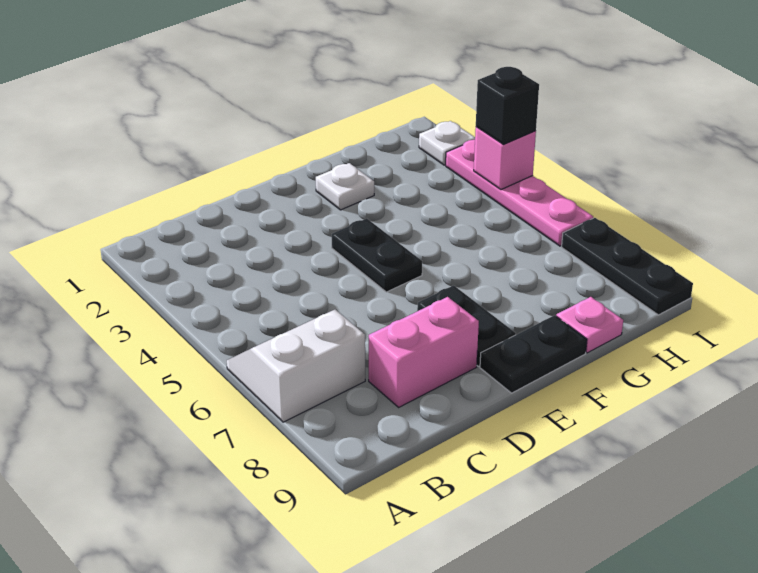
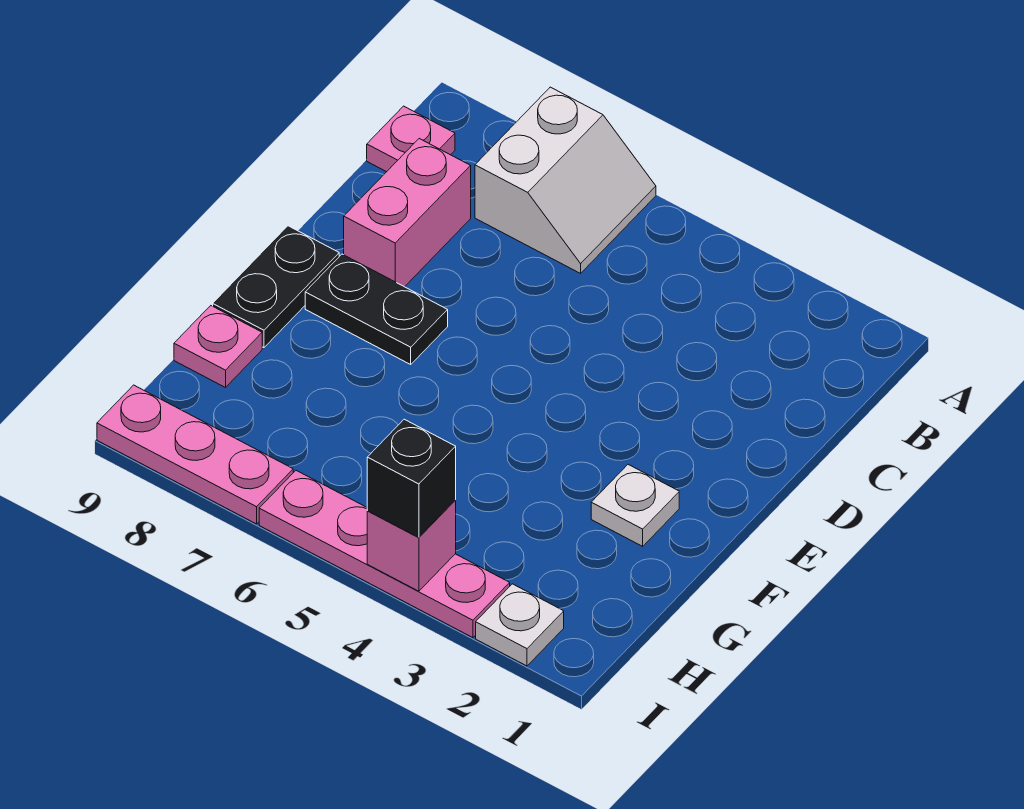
none -> pink plate B9 level 1
black plate E4:E5 level 1 -> none
black plate I7:I9 level 1 -> pink plate I7:I9 level 1

